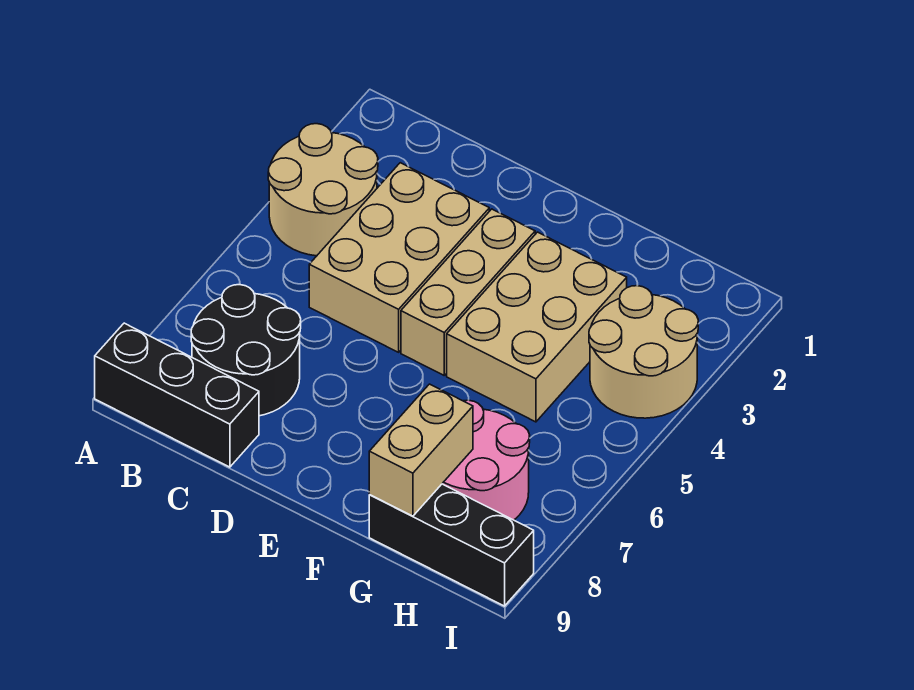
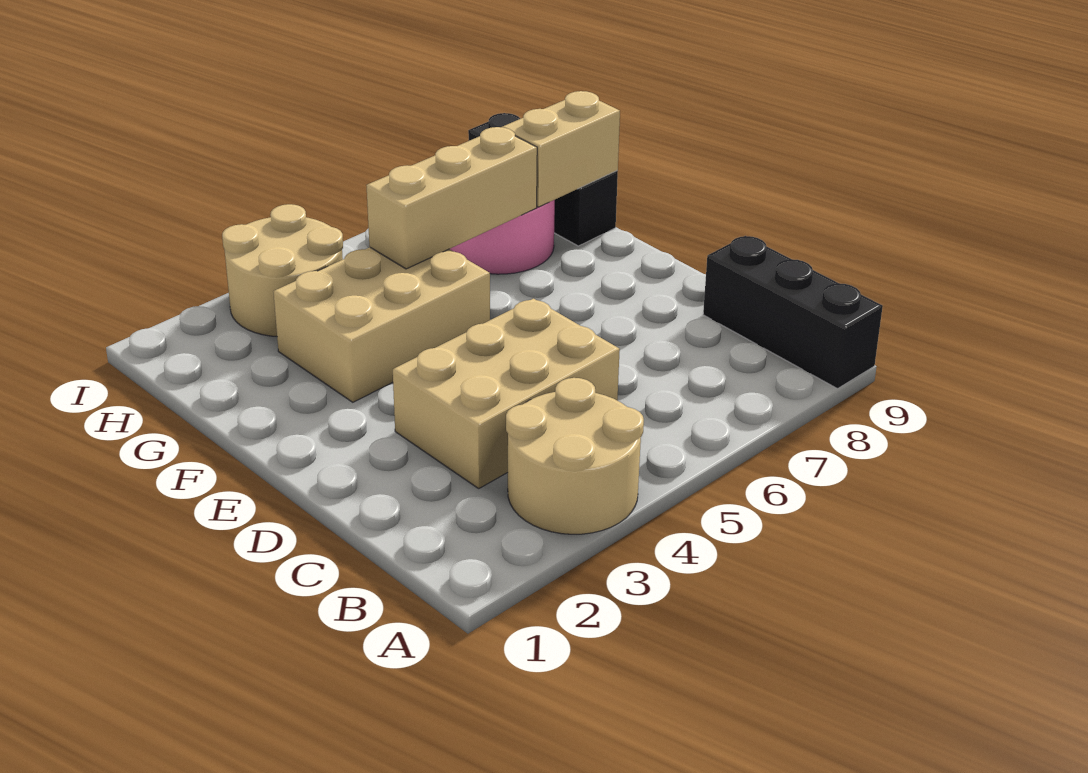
black round brick B7:C8 level 1 -> none
tan brick E3:E5 level 1 -> tan brick G5:G7 level 2

